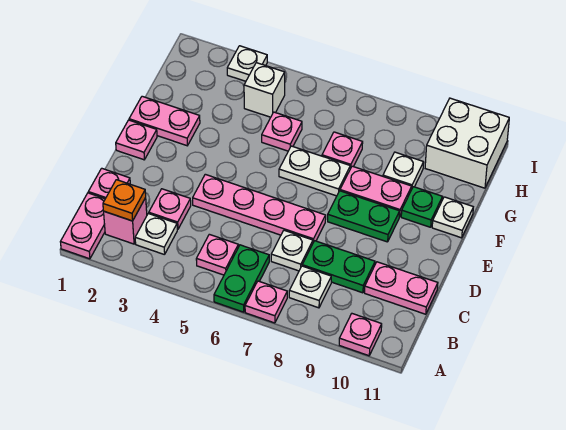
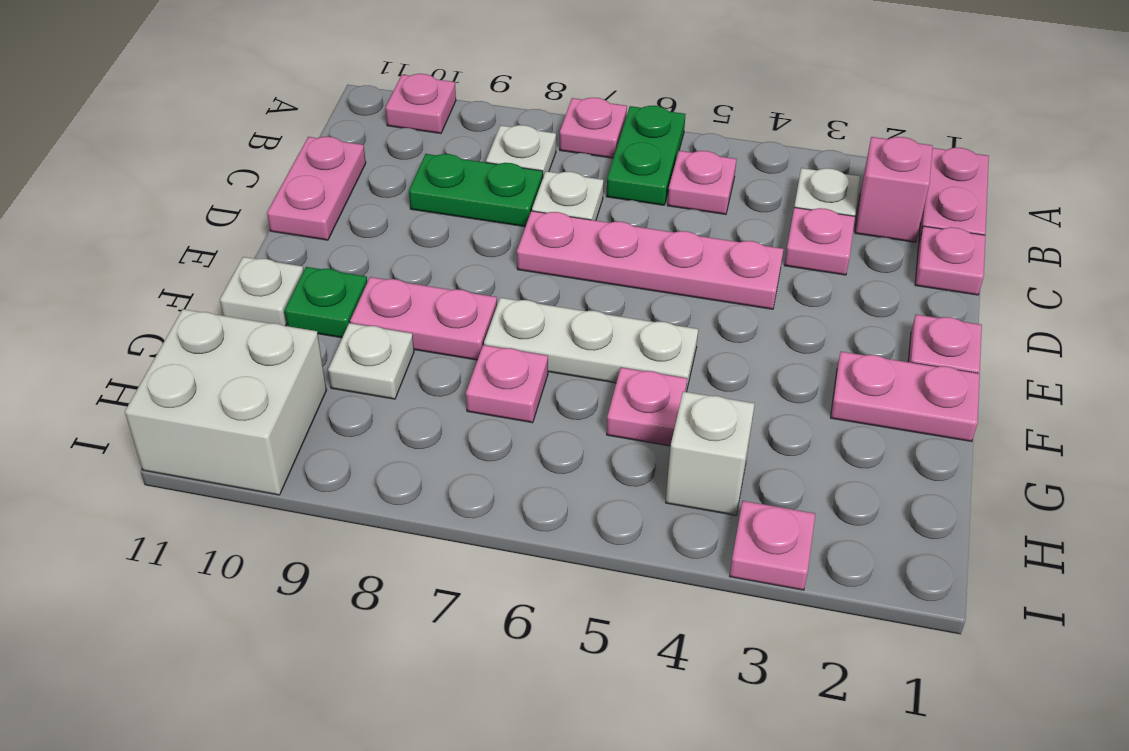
orange plate B2 level 2 -> none
pink plate C10:C11 level 1 -> pink plate C11:D11 level 1
green plate E8:E9 level 1 -> none
white plate F6:F7 level 1 -> white plate F5:F7 level 1
white plate I3 level 1 -> pink plate I3 level 1

